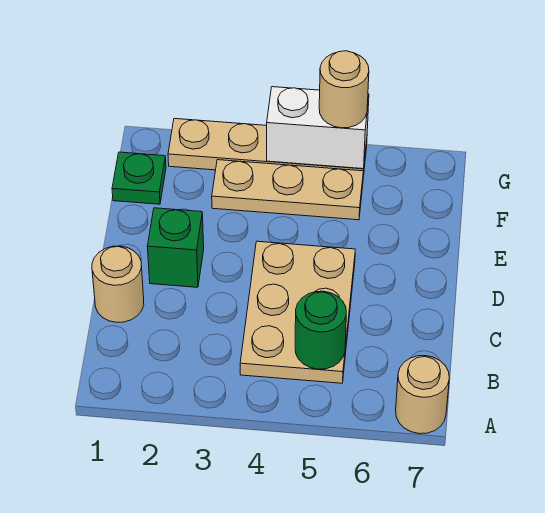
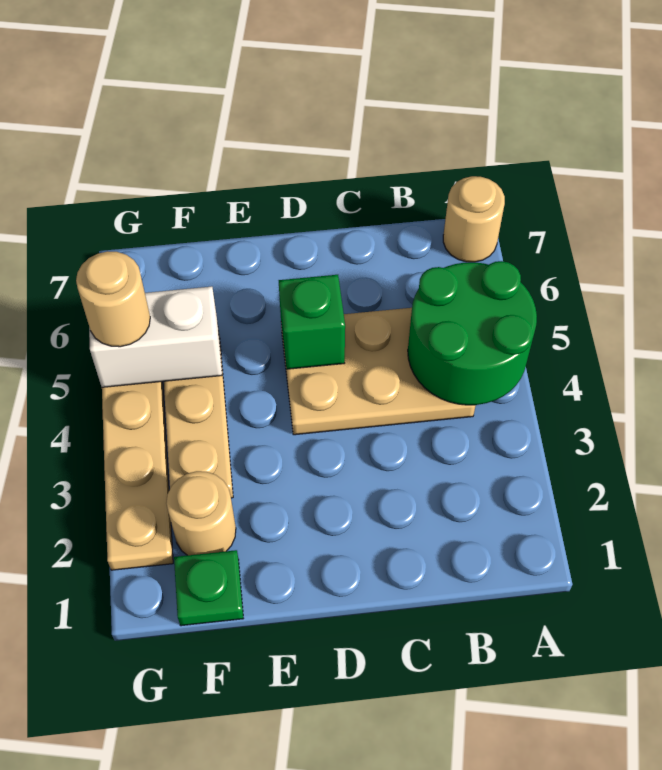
green round brick B5 level 2 -> green round brick A4:B5 level 2
tan round brick C1 level 1 -> tan round brick F2 level 1
green brick D2 level 1 -> green brick D5 level 2
white brick G4:G5 level 2 -> white brick F5:G5 level 2

